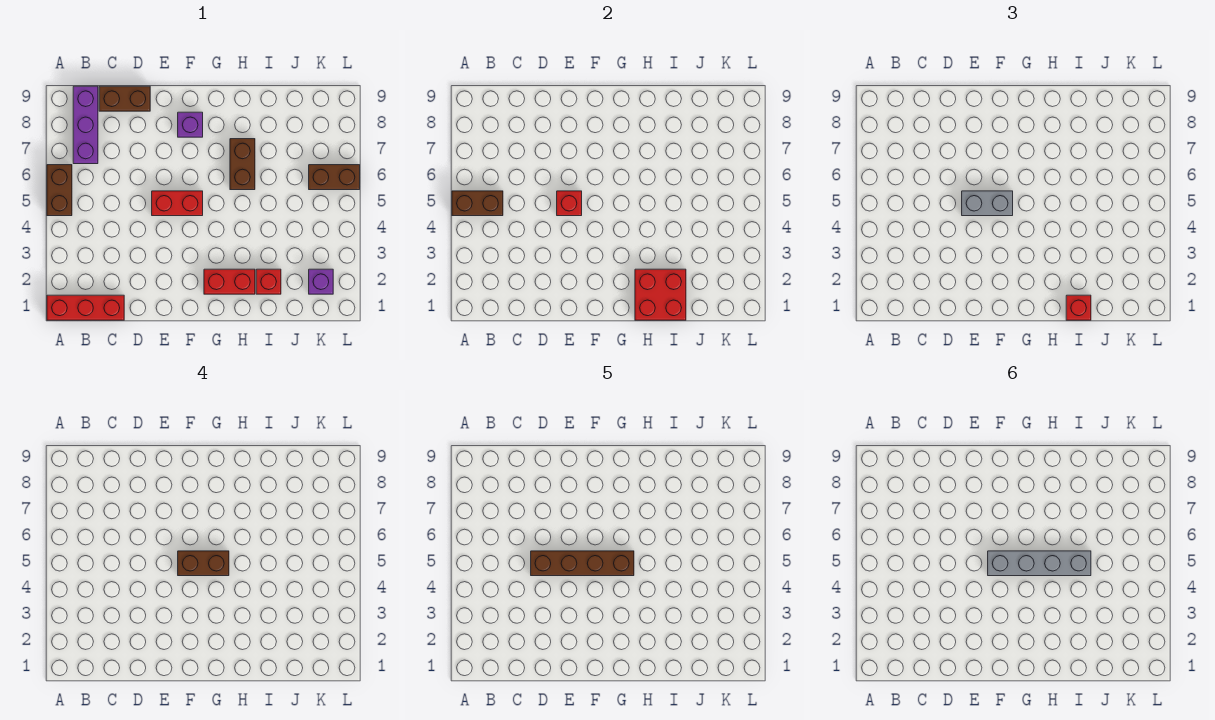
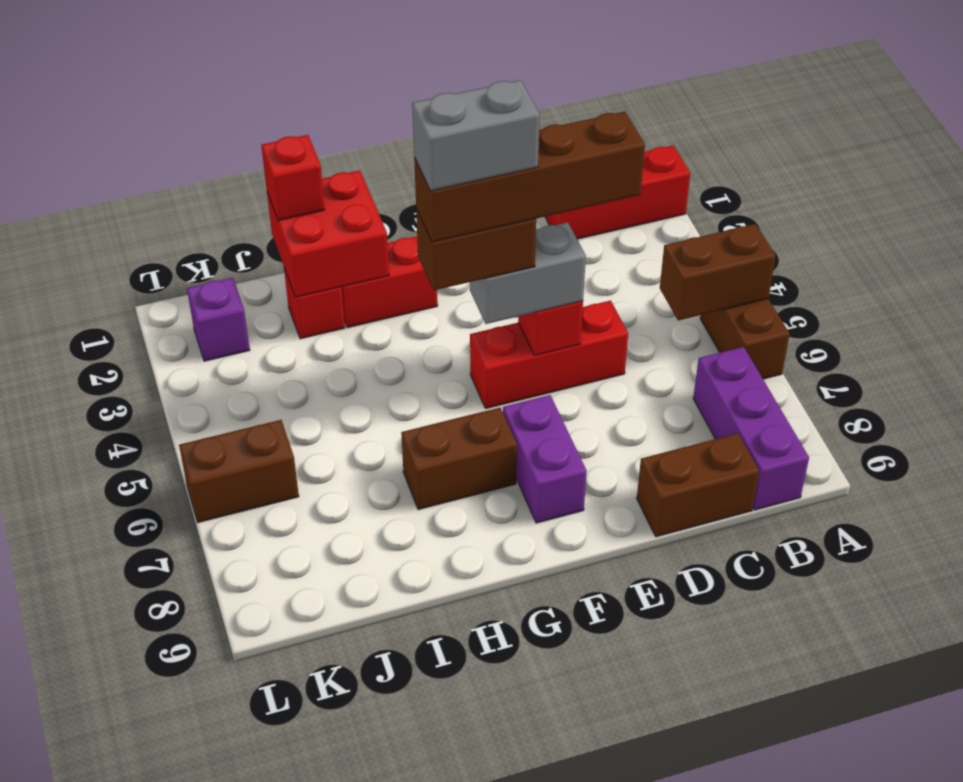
red brick E5:F5 level 1 -> red brick D5:F5 level 1
grey brick F5:I5 level 6 -> grey brick F5:G5 level 6
purple brick F8 level 1 -> purple brick F7:F8 level 1
brown brick H6:H7 level 1 -> brown brick G7:H7 level 1

